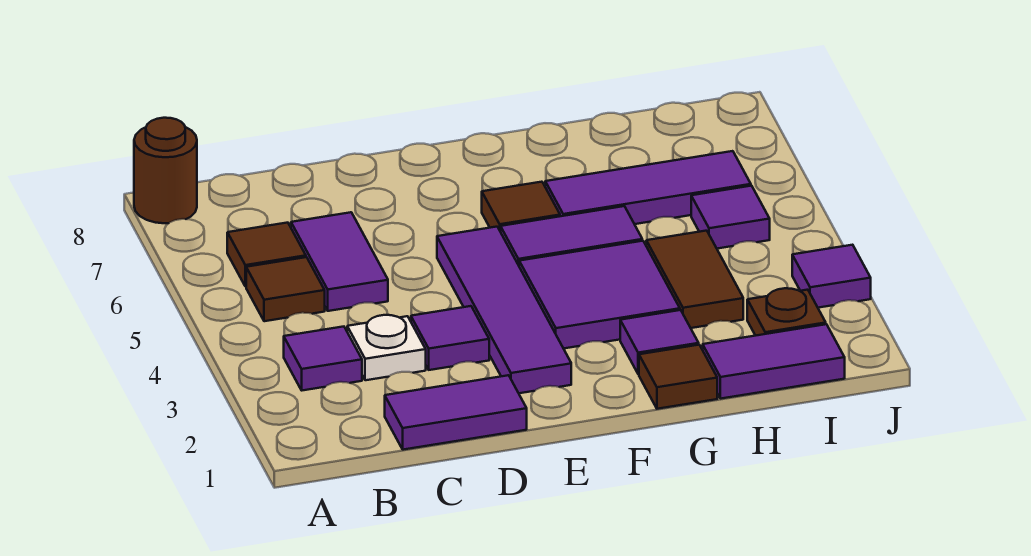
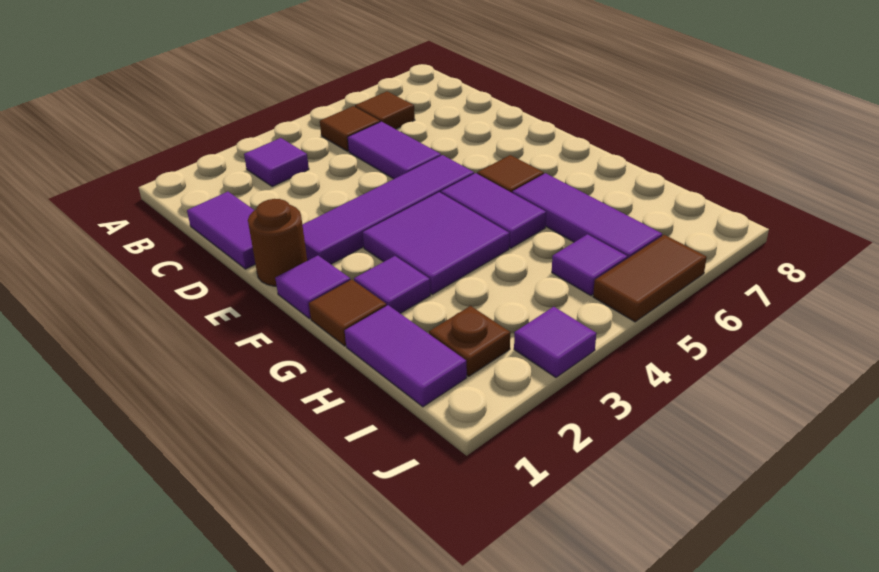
brown round brick A8 level 1 -> brown round brick E1 level 1
white plate C3 level 1 -> none
purple tile C5:C6 level 1 -> purple tile C5:D5 level 1
purple tile D3 level 1 -> purple tile F1 level 1
brown tile H3:H4 level 1 -> brown tile J5:J6 level 1

